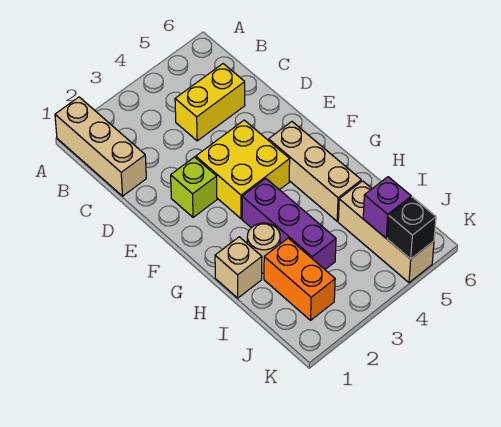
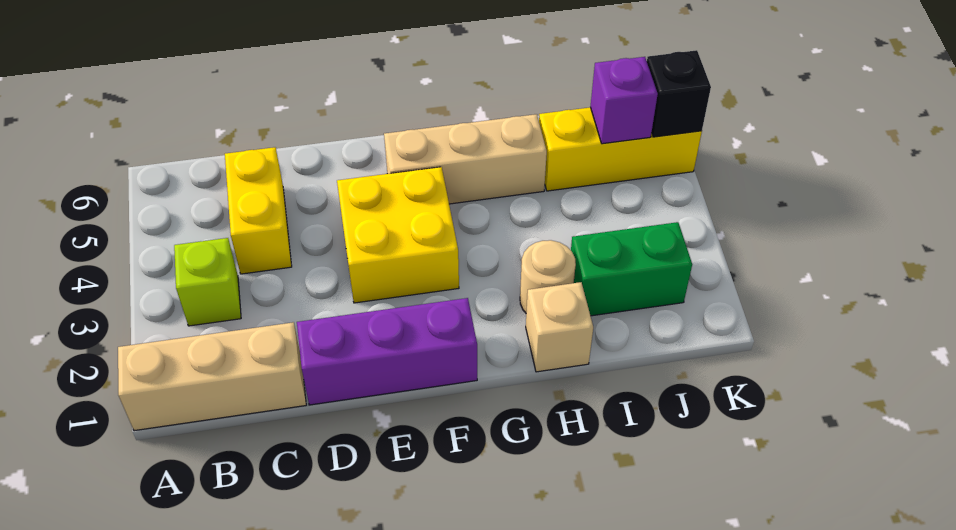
lime brick E2 level 1 -> lime brick B3 level 1
purple brick G3:I3 level 1 -> purple brick D1:F1 level 1
orange brick I2:J2 level 1 -> green brick I2:J2 level 1
tan brick I5:K5 level 1 -> yellow brick I5:K5 level 1

